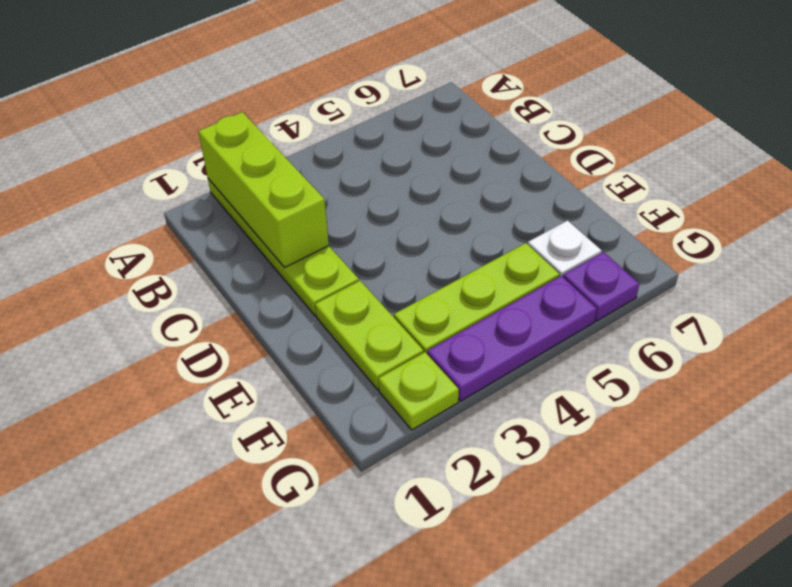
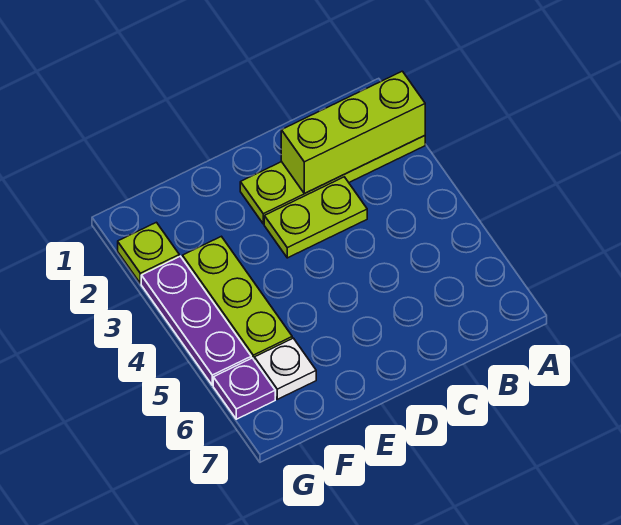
lime plate E2:F2 level 1 -> lime plate C3:D3 level 1

